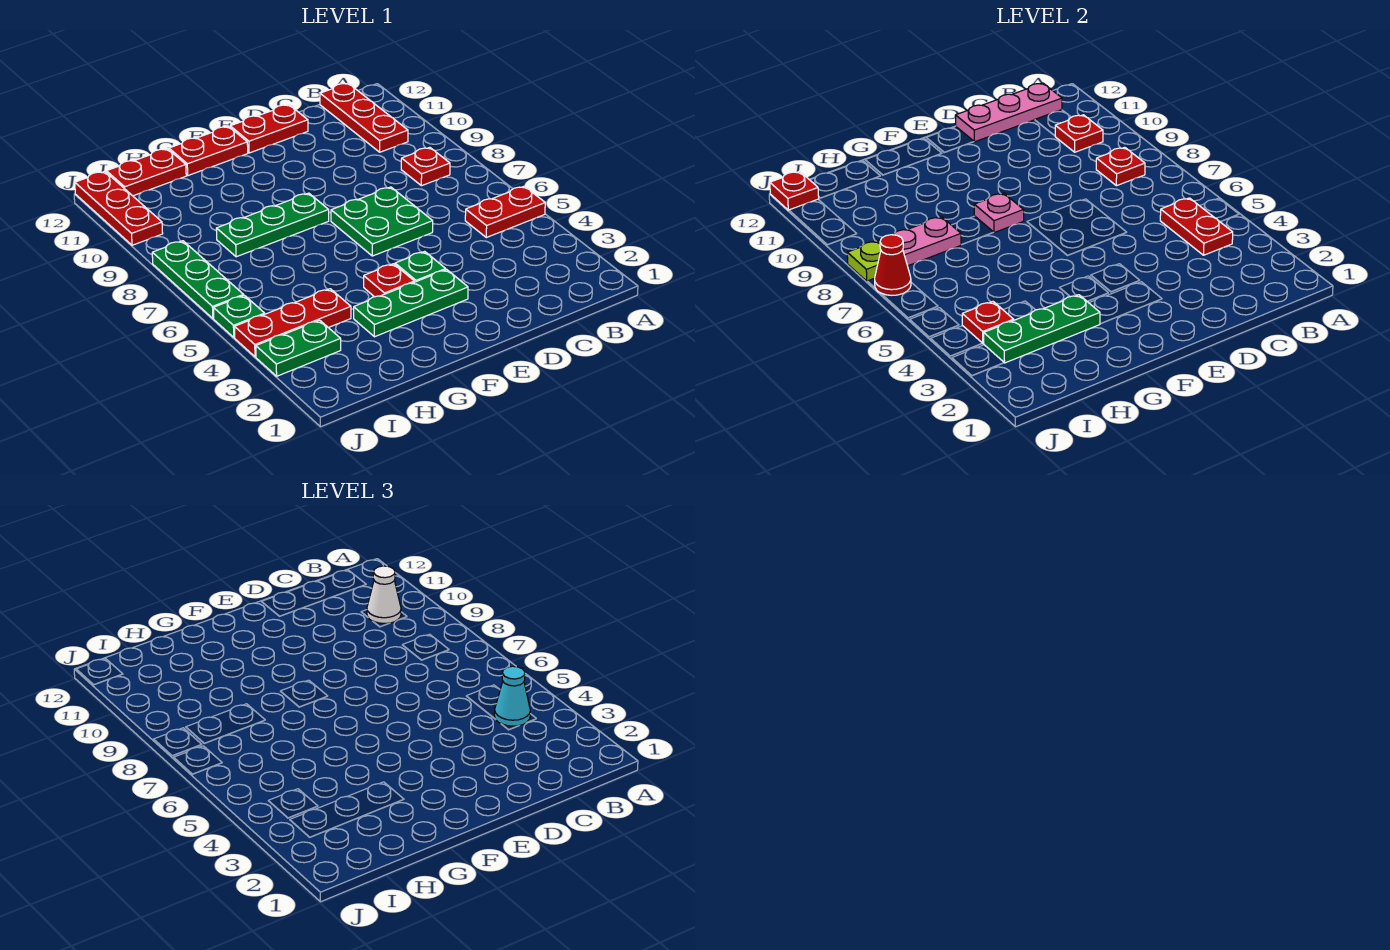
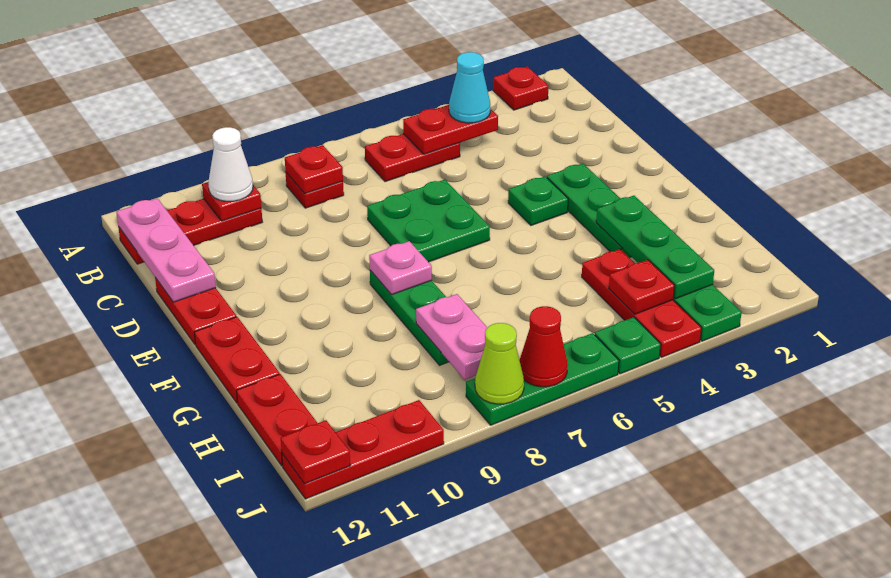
red plate A5:B5 level 1 -> red plate B5:B6 level 1
red plate F4 level 1 -> red plate A2 level 1
lime plate J8 level 2 -> lime cone J8 level 2

